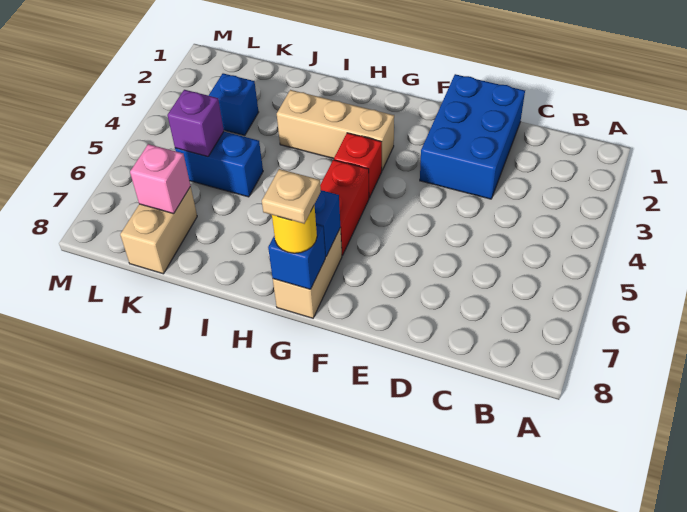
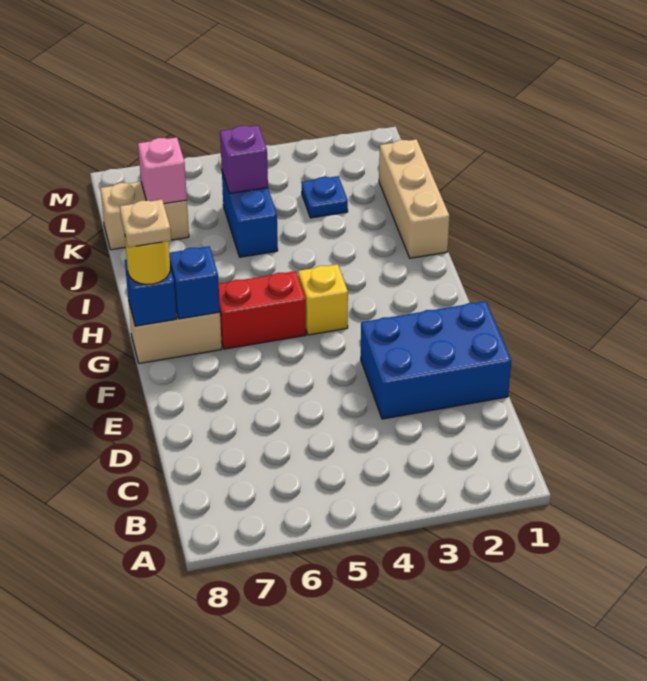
tan brick G3:I3 level 1 -> tan brick I1:K1 level 1
red brick G4 level 1 -> yellow brick G4 level 1
blue brick K3 level 1 -> blue plate K3 level 1

